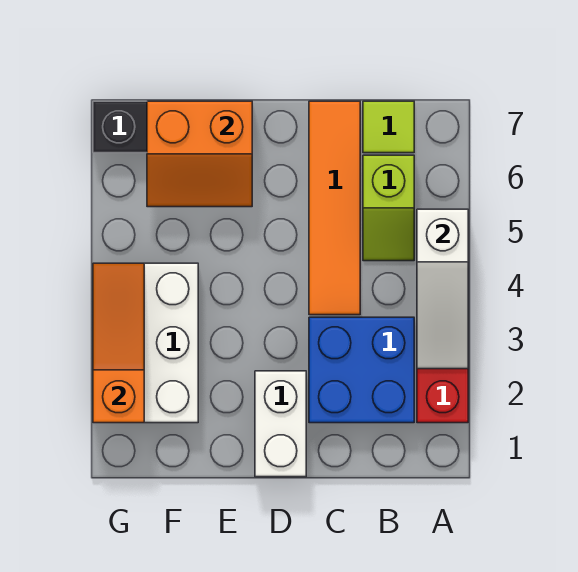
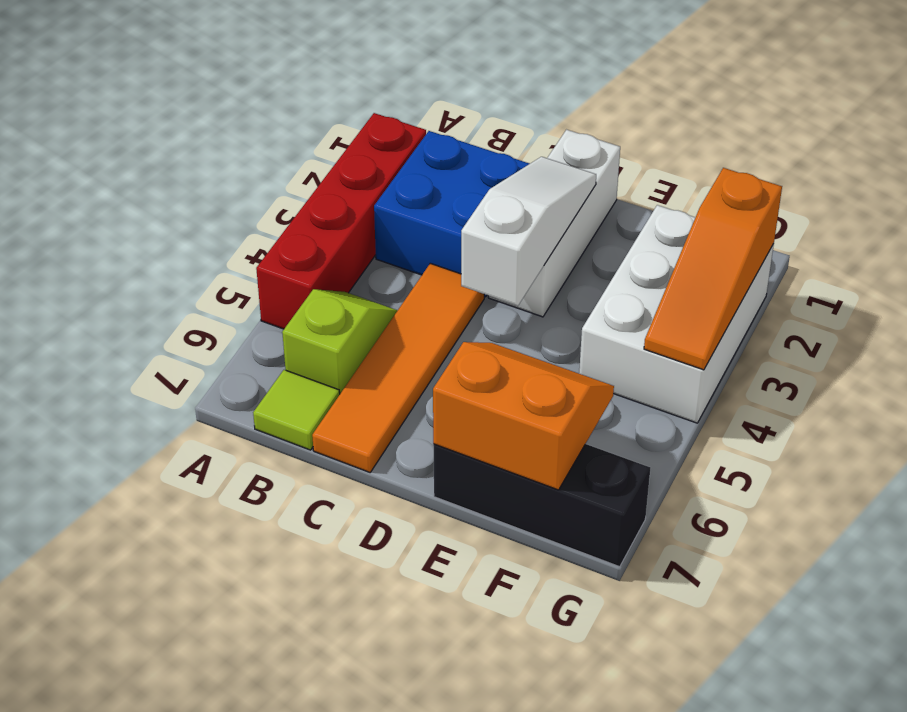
white slope A3:A5 level 2 top 5 -> white slope D2:D4 level 2 top 4
white brick D1:D2 level 1 -> white brick D1:D3 level 1

